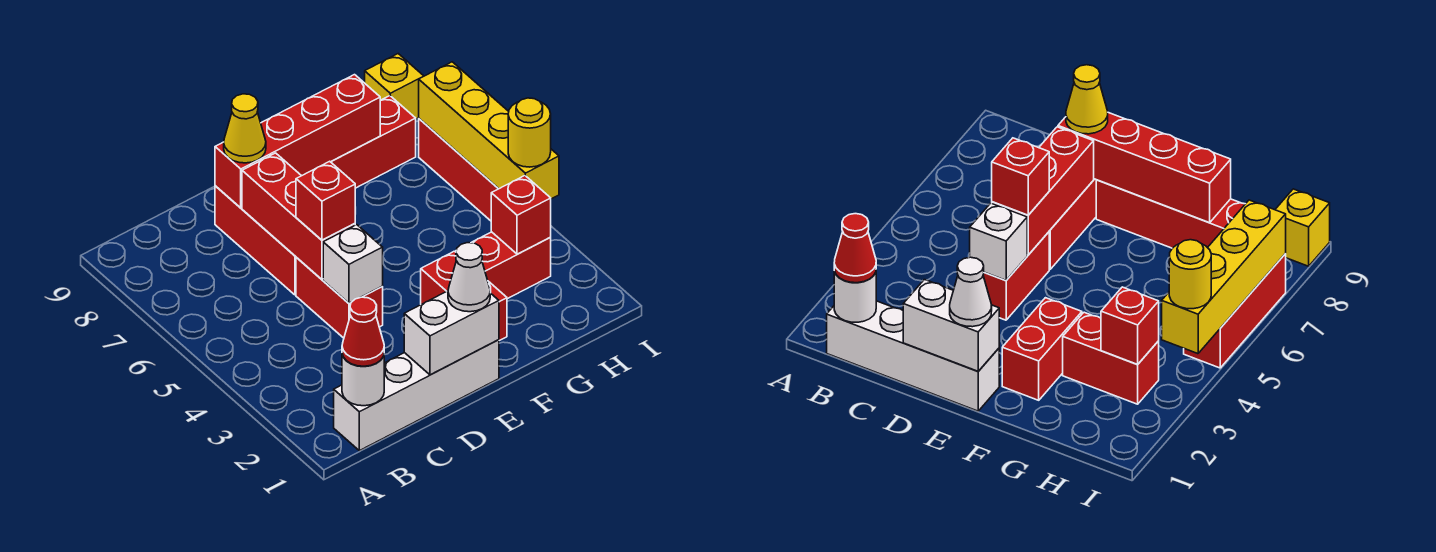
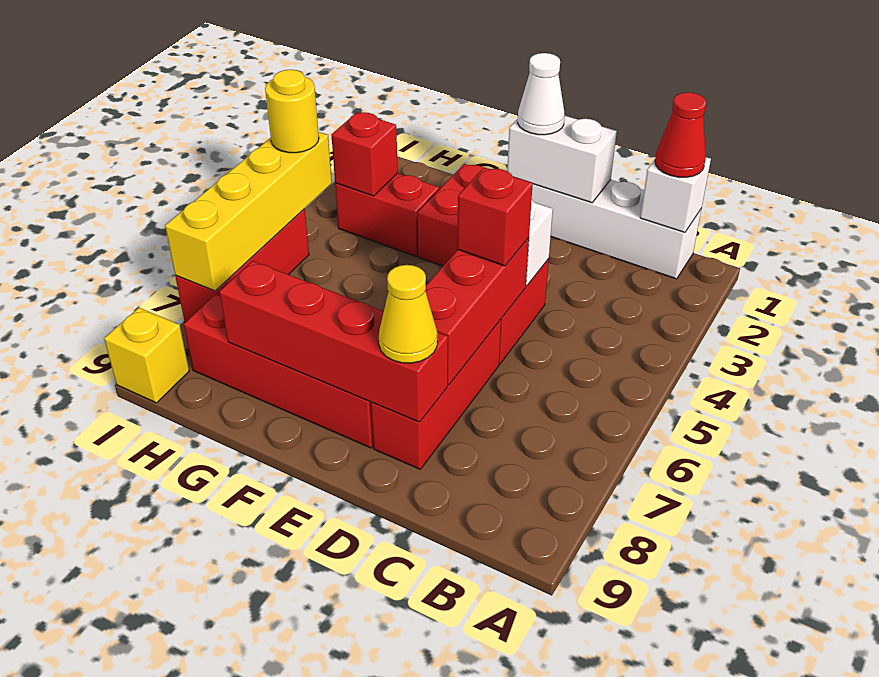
white round brick B1 level 2 -> white brick B1 level 2

